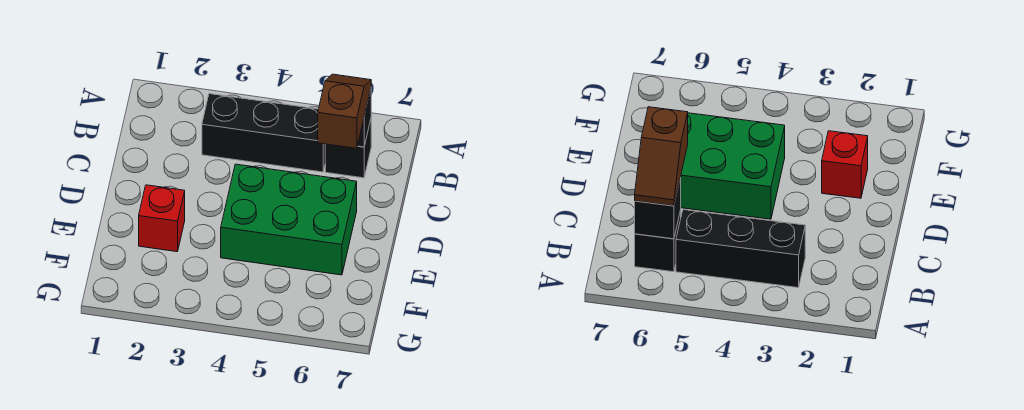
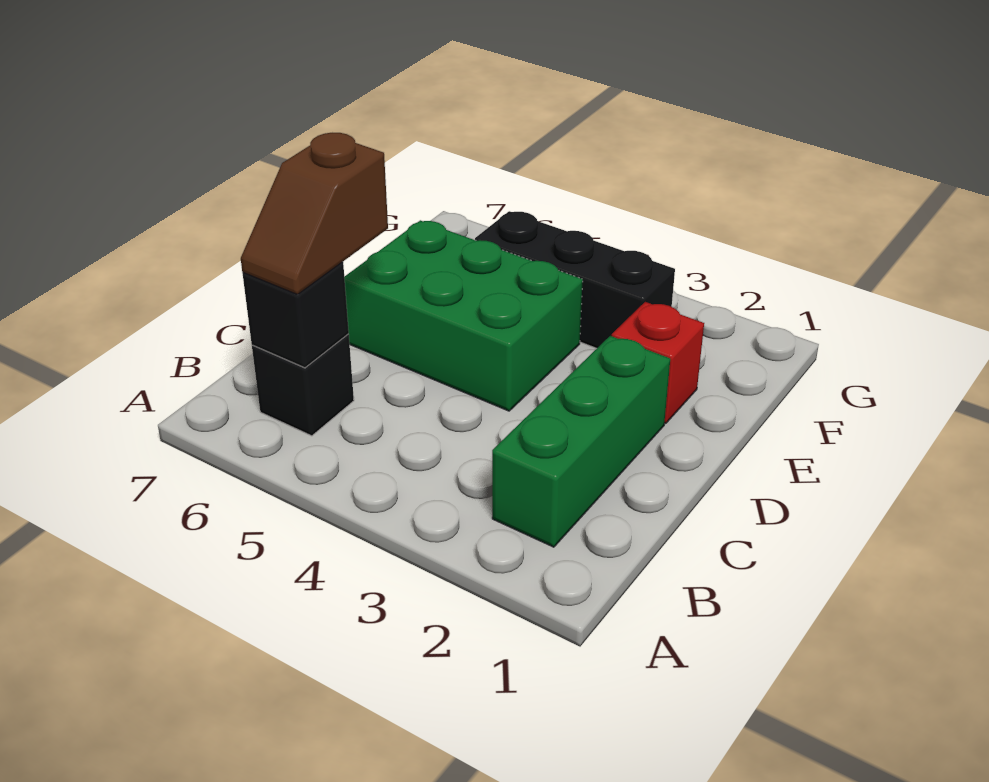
none -> green brick B2:D2 level 1
black brick B3:B5 level 1 -> black brick F3:F5 level 1

